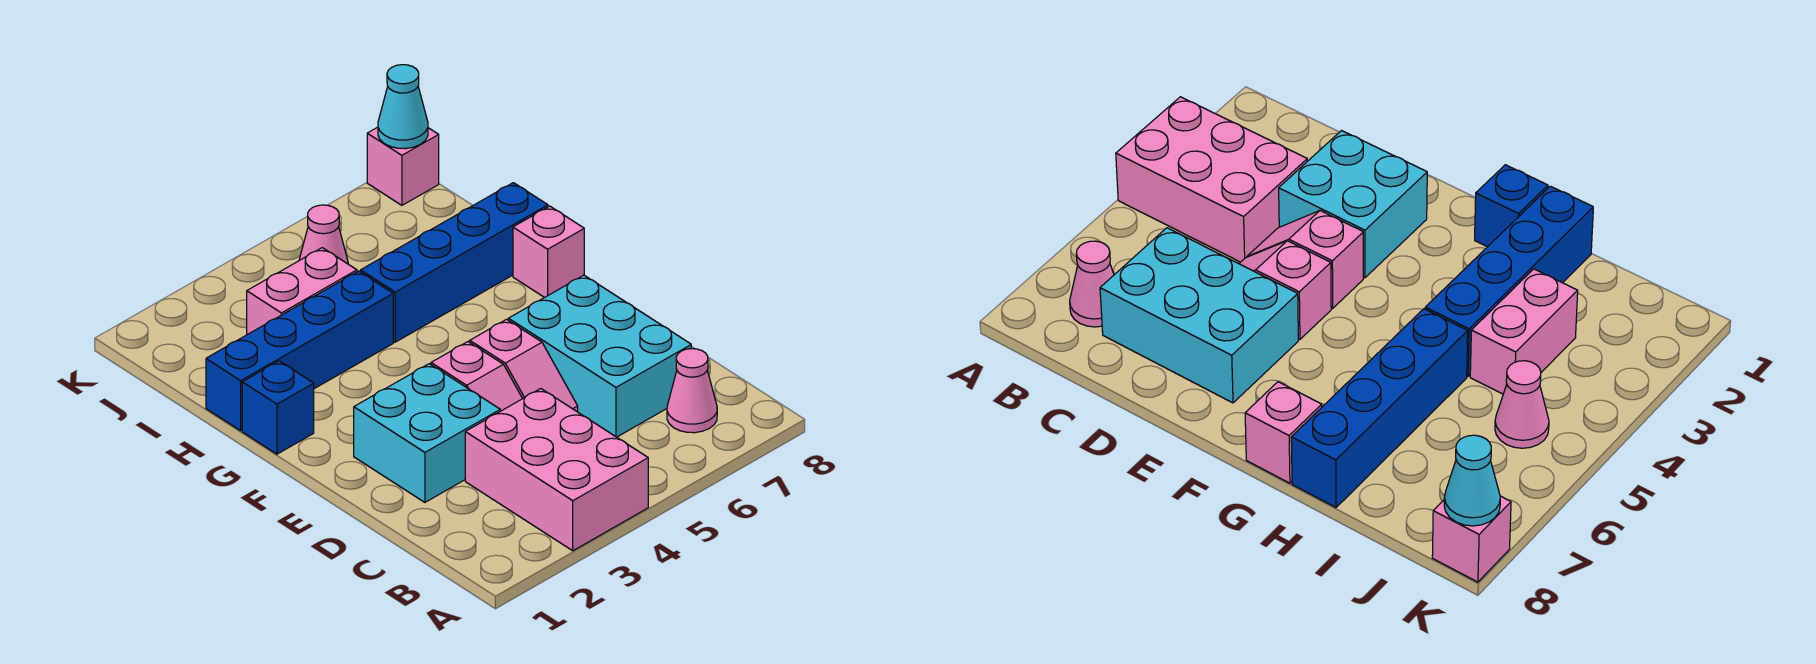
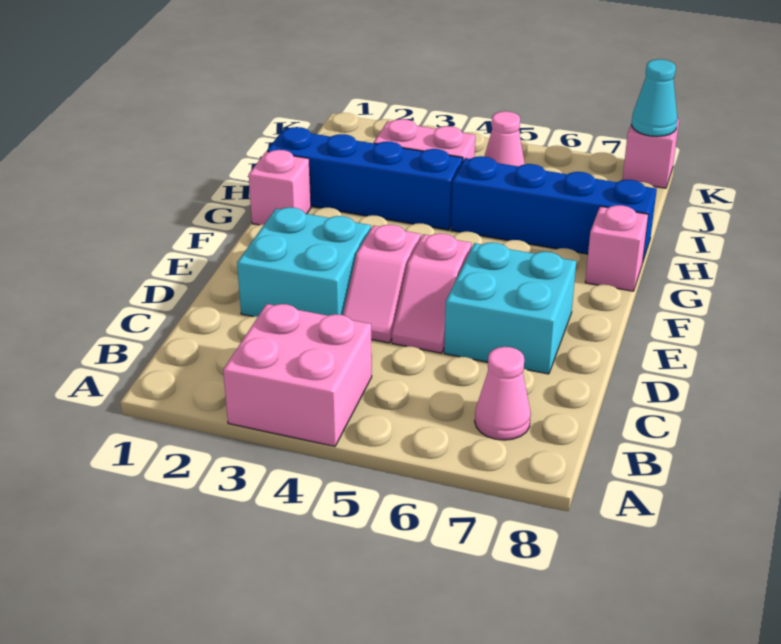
pink brick A3:C4 level 1 -> pink brick A3:B4 level 1
cyan brick C6:E7 level 1 -> cyan brick D6:E7 level 1
blue brick G1 level 1 -> pink brick G1 level 1

